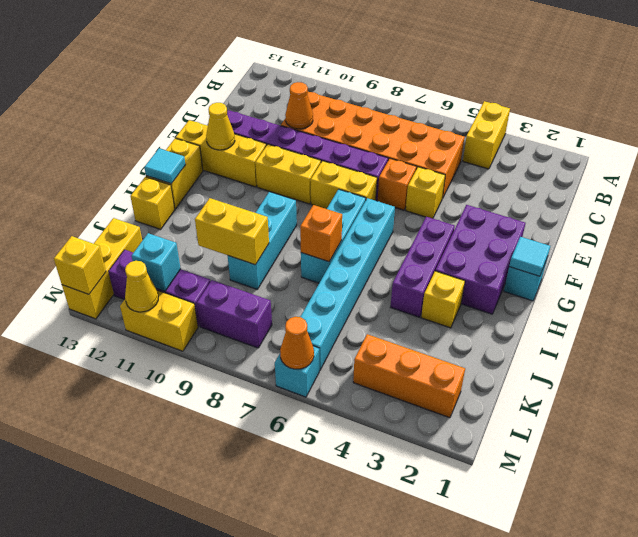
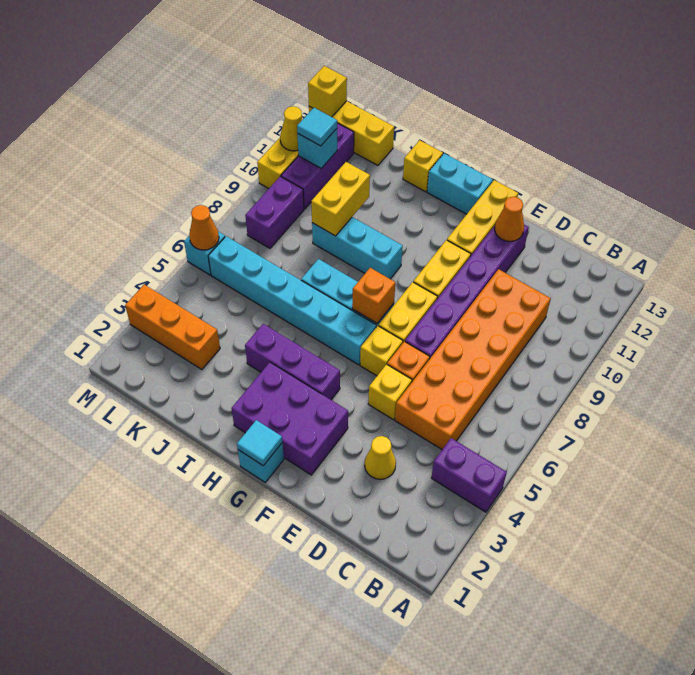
yellow brick A4:B4 level 1 -> purple brick A4:B4 level 1
orange cone D10 level 2 -> orange cone E12 level 2
yellow cone F12 level 2 -> yellow cone D3 level 1
yellow brick G13:H13 level 1 -> cyan brick G13:H13 level 1
cyan tile H13 level 2 -> cyan tile L11 level 3
yellow brick I3 level 1 -> yellow brick F6 level 1
orange brick I7 level 2 -> orange brick G7 level 2
orange brick L2:L4 level 1 -> orange brick K3:M3 level 1

